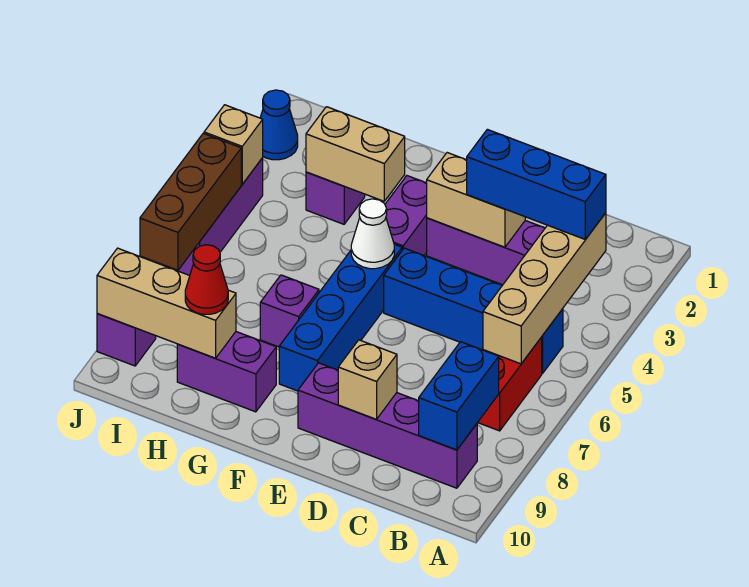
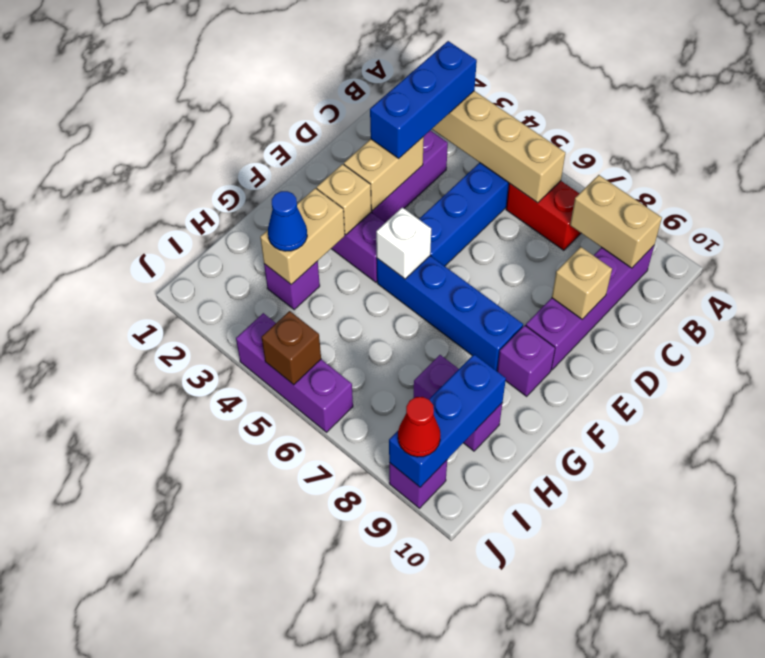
blue brick B8:B9 level 2 -> tan brick B8:B9 level 2
white cone F5 level 2 -> white brick F5 level 2
purple brick G7 level 1 -> purple brick F9 level 1
purple brick G9:H9 level 1 -> purple brick H8:H9 level 1
tan brick H9:J9 level 2 -> blue brick H9:J9 level 2
red cone H9 level 3 -> red cone J9 level 3
blue cone J2 level 1 -> blue cone H3 level 3
tan brick J4 level 2 -> tan brick F3 level 2
brown brick J5:J7 level 2 -> brown brick J5 level 2

